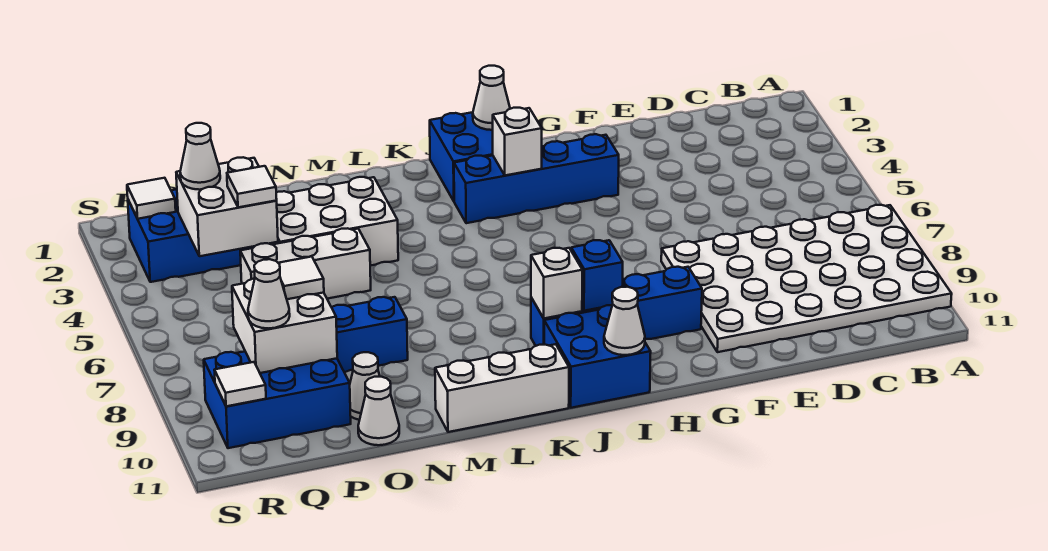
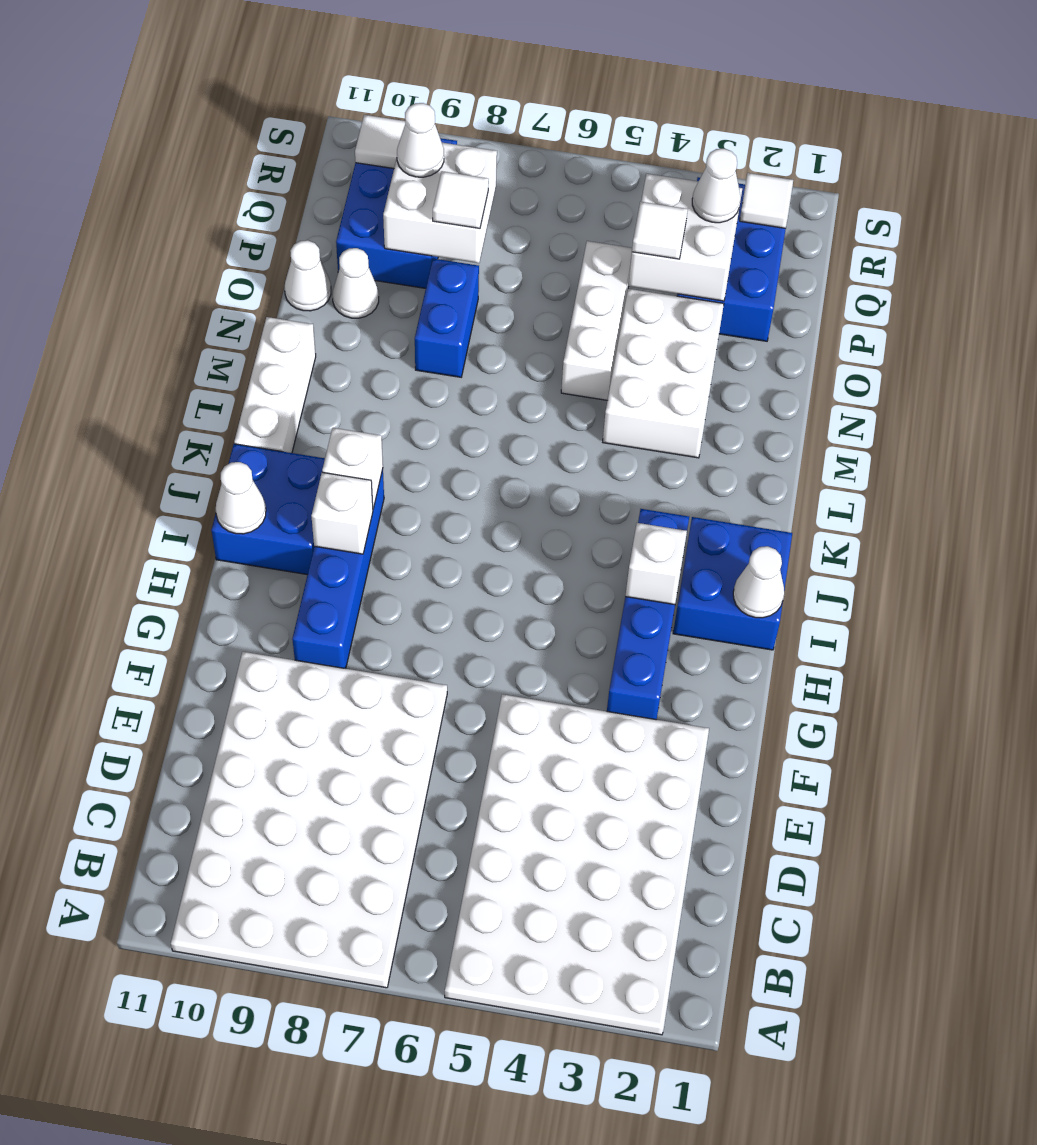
none -> white plate A2:F5 level 1
blue brick I9 level 2 -> white brick I9 level 2

